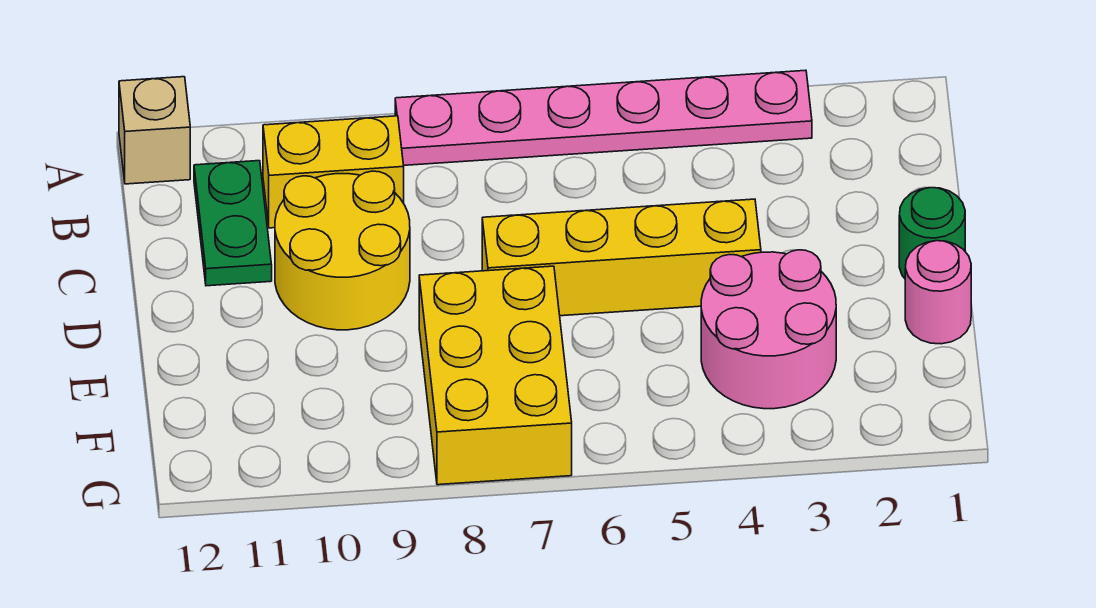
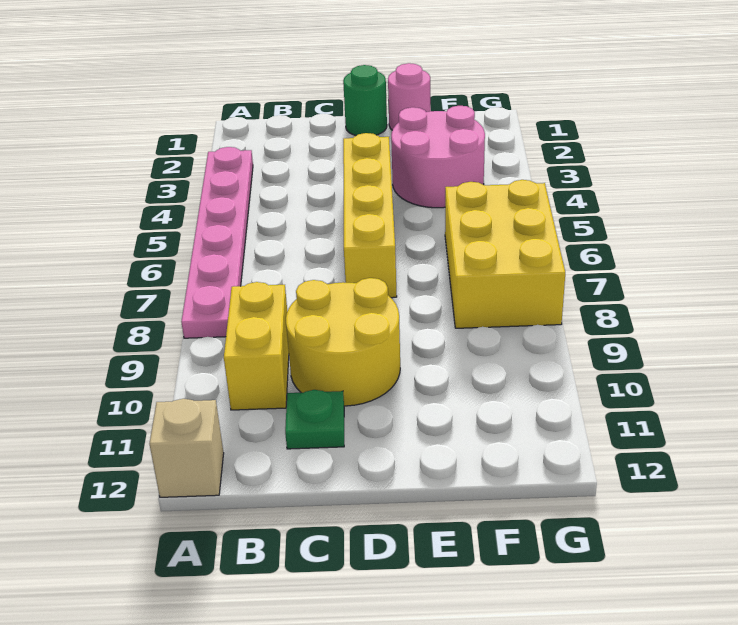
green plate B11:C11 level 1 -> green plate C11 level 1
yellow brick E7:G8 level 1 -> yellow brick F6:G8 level 1

